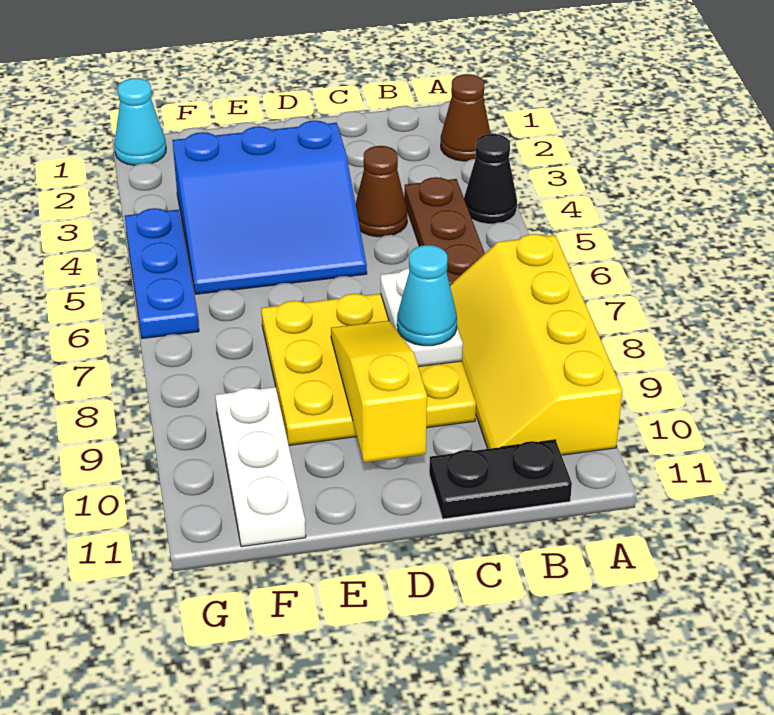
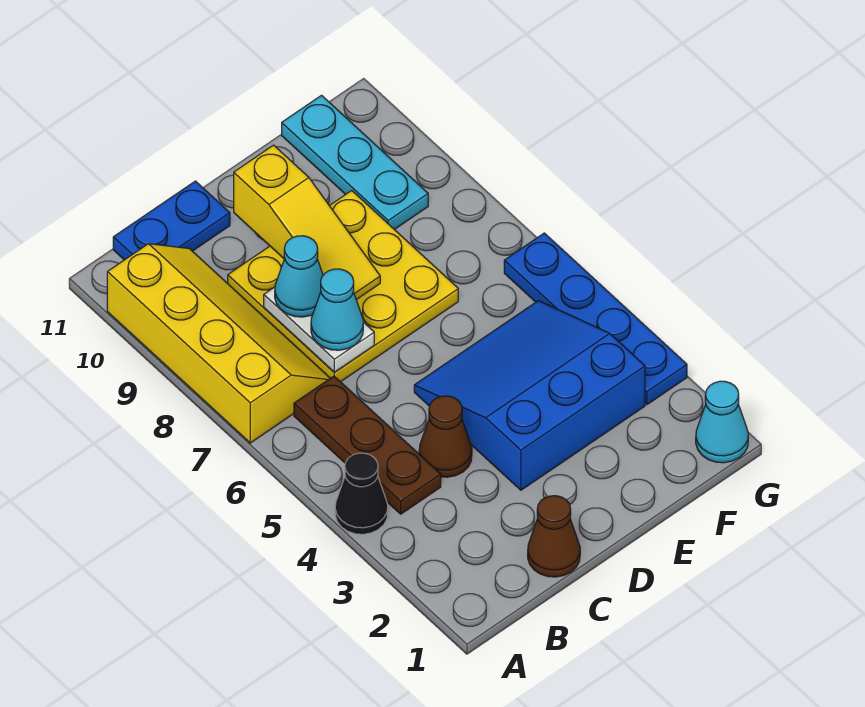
brown cone A2 level 1 -> brown cone C1 level 1
black plate B11:C11 level 1 -> blue plate B11:C11 level 1
none -> cyan cone C7 level 3
white plate F9:F11 level 1 -> cyan plate F9:F11 level 1
blue plate G4:G6 level 1 -> blue plate G3:G6 level 1

